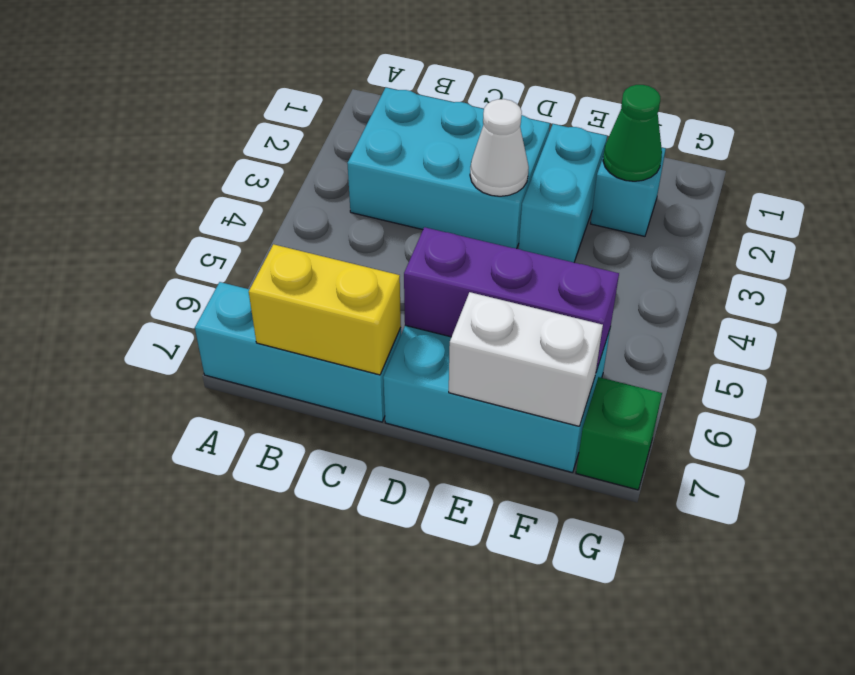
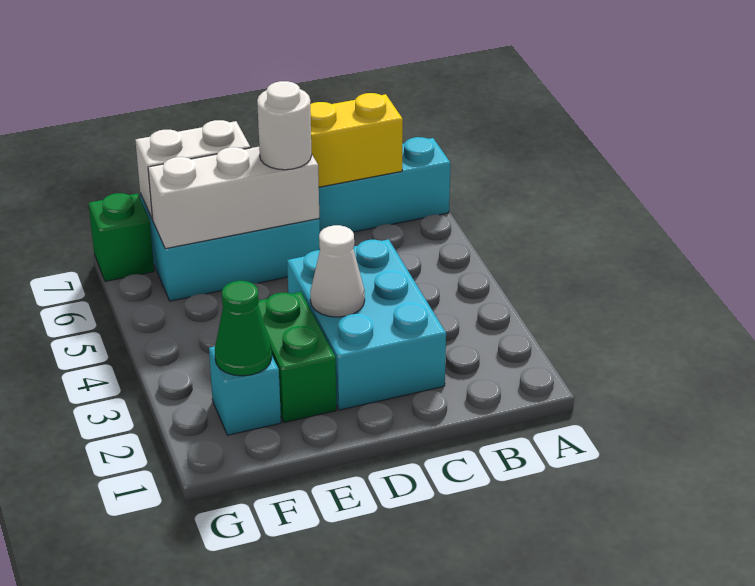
cyan brick B2:D3 level 1 -> cyan brick C2:D4 level 1
purple brick D6:F6 level 2 -> white brick D6:F6 level 2
none -> white round brick D6 level 3
cyan brick E2:E3 level 1 -> green brick E2:E3 level 1

